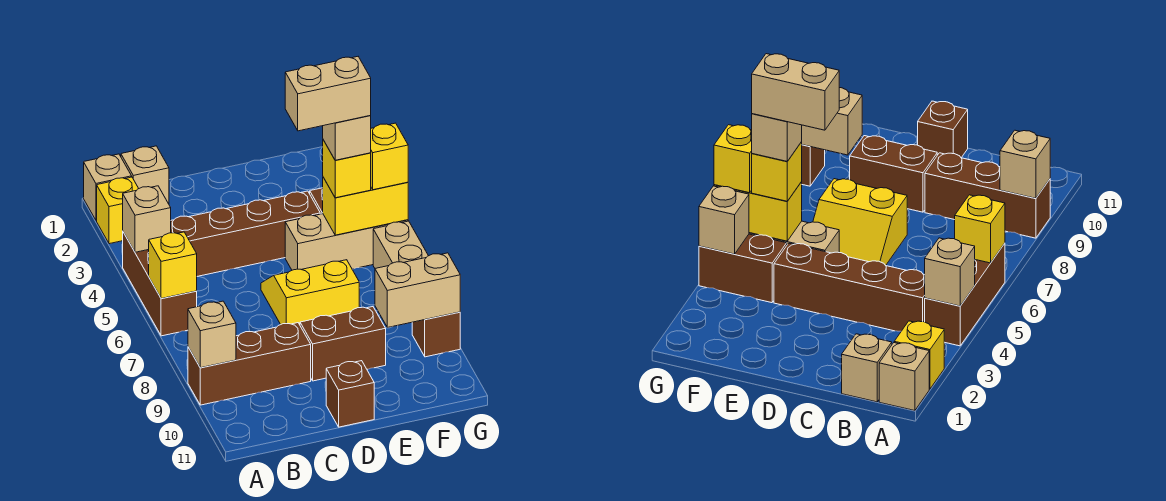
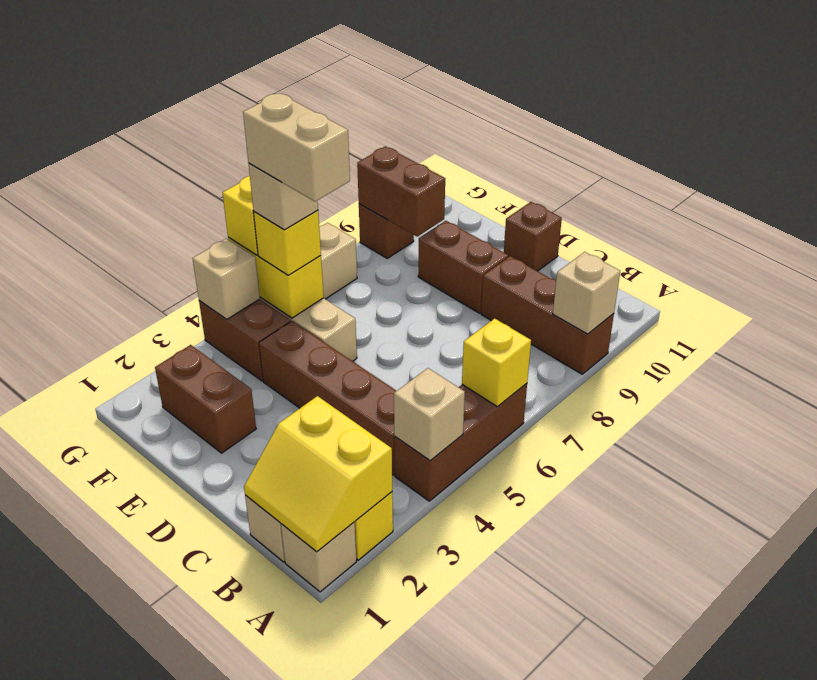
yellow slope D6:E7 level 1 top 7 -> yellow slope A1:B2 level 2 top 2
none -> brown brick E2:F2 level 1
tan brick F9:G9 level 2 -> brown brick F9:G9 level 2

